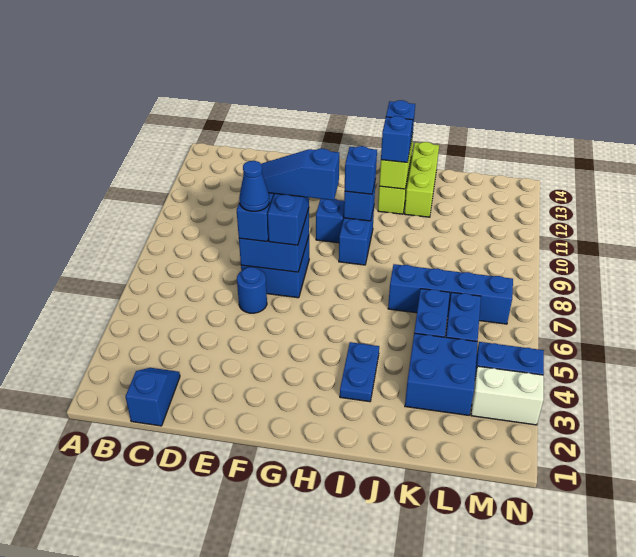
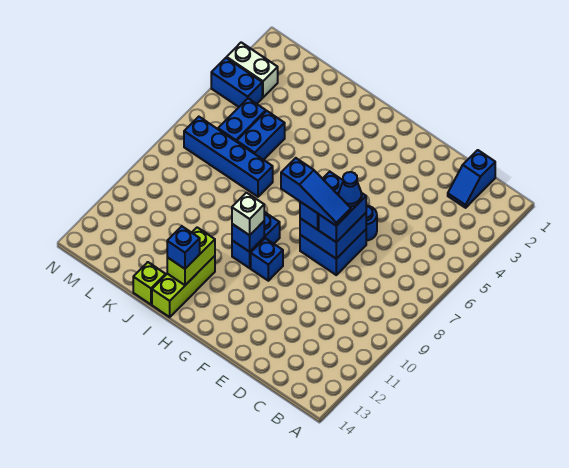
blue brick H10 level 3 -> white brick H10 level 3
blue plate I3:I4 level 1 -> none
blue brick I12 level 3 -> none
lime brick J12:J14 level 1 -> lime brick J14 level 1
blue brick K3:L4 level 1 -> none

